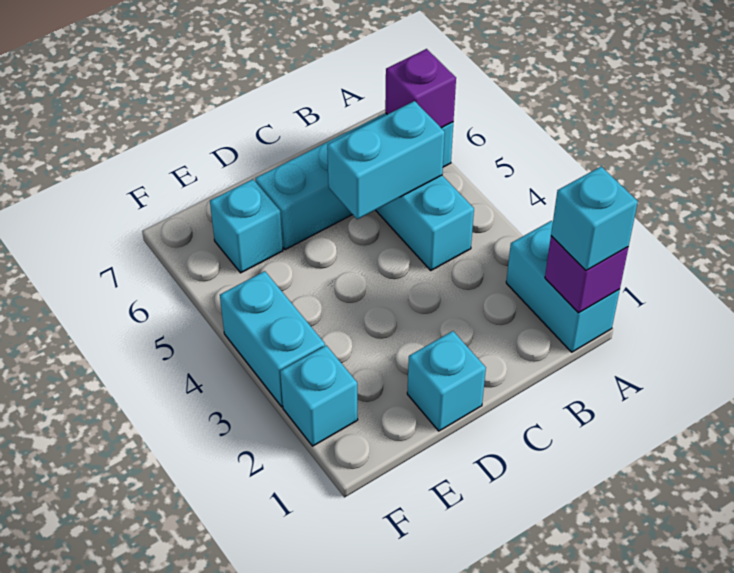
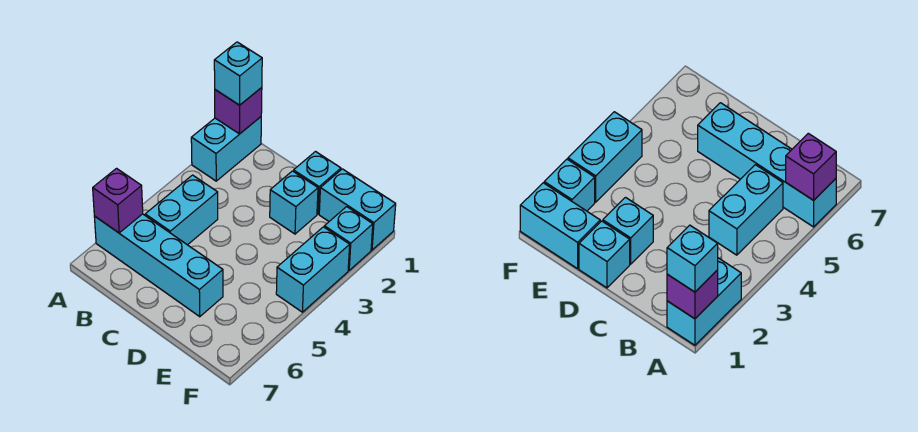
cyan brick B5:C5 level 2 -> cyan brick E1:F1 level 1
cyan brick E6 level 1 -> cyan brick D2 level 1

